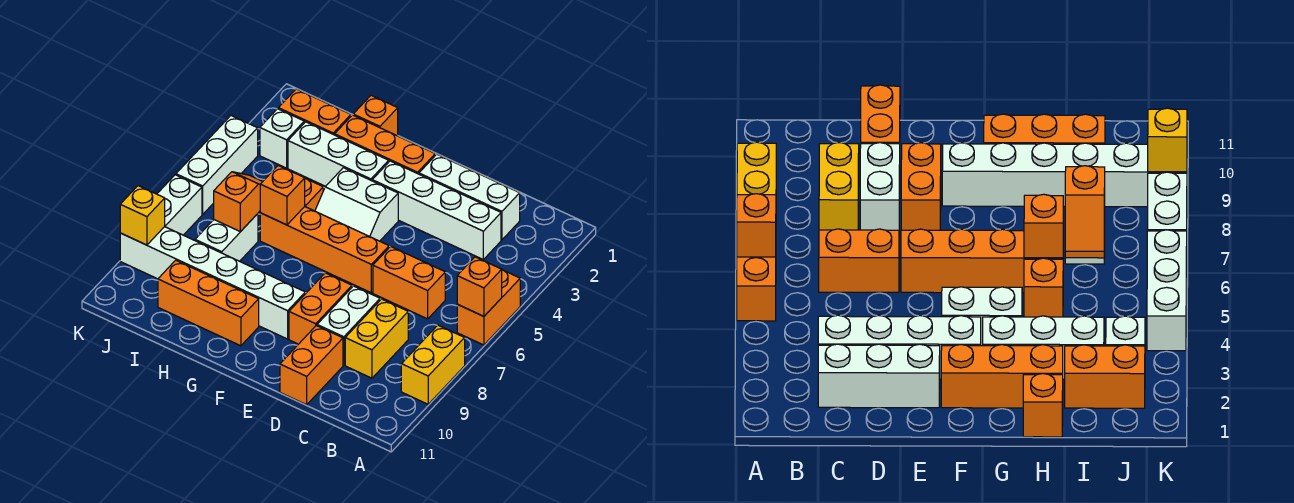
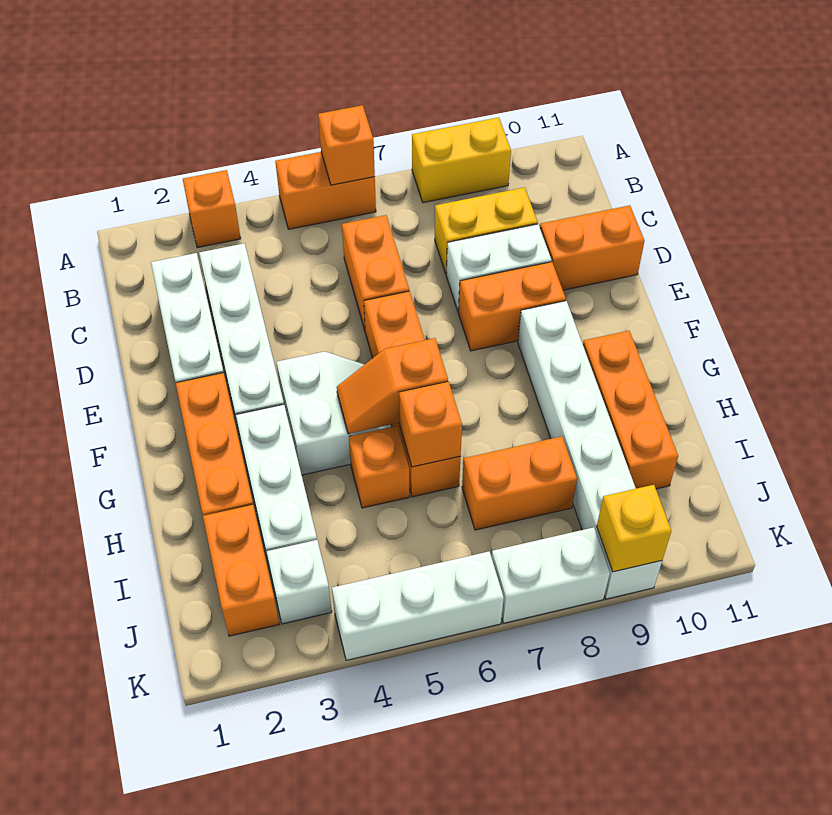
orange brick H1 level 1 -> orange brick A3 level 1
orange slope I6:I7 level 2 top 7 -> orange slope G5:G6 level 2 top 6
white brick I7:I8 level 1 -> orange brick I7:I8 level 1

